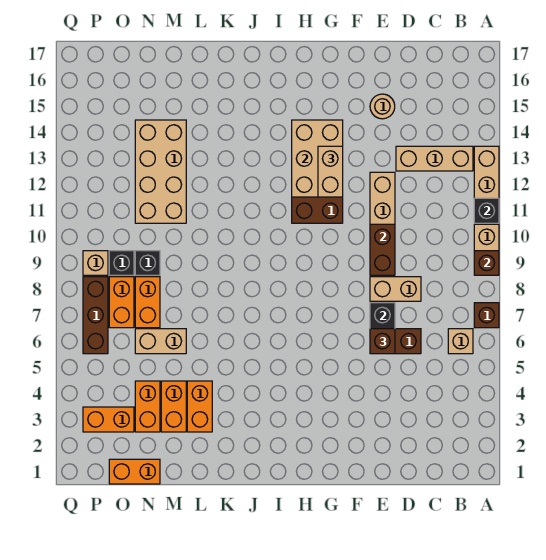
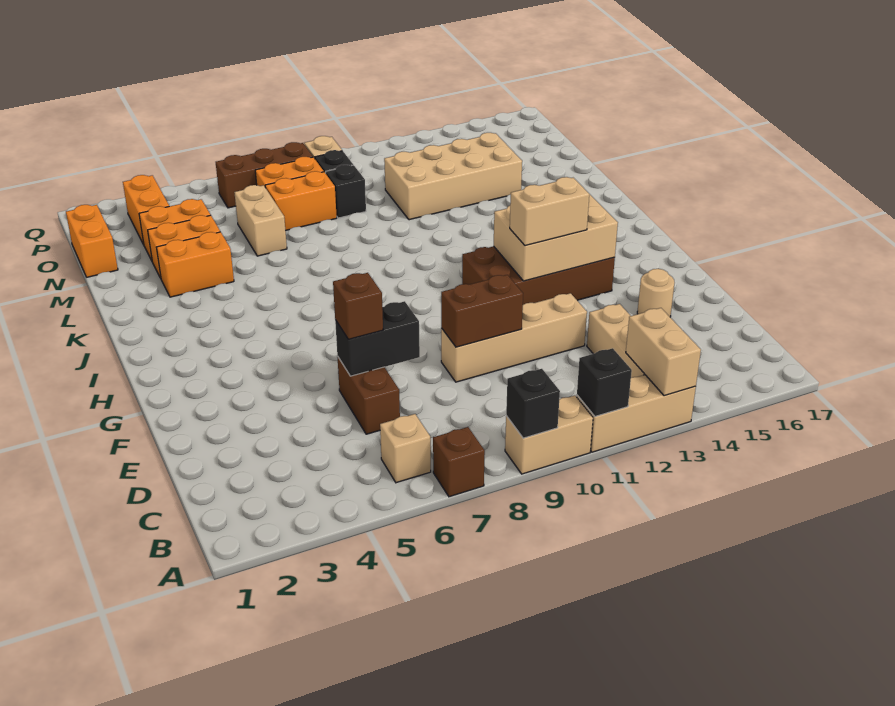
brown brick A9 level 2 -> black brick A9 level 2
tan brick D8:E8 level 1 -> tan brick A13:B13 level 2

